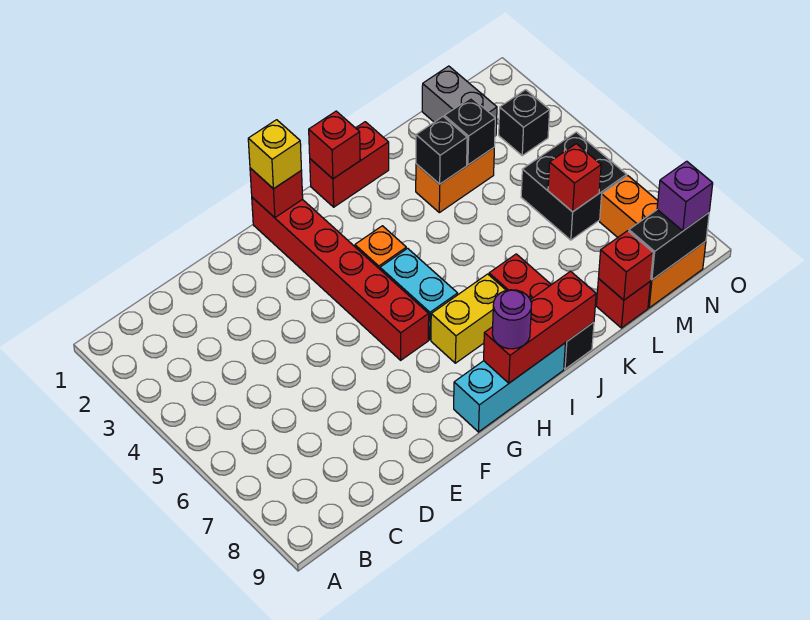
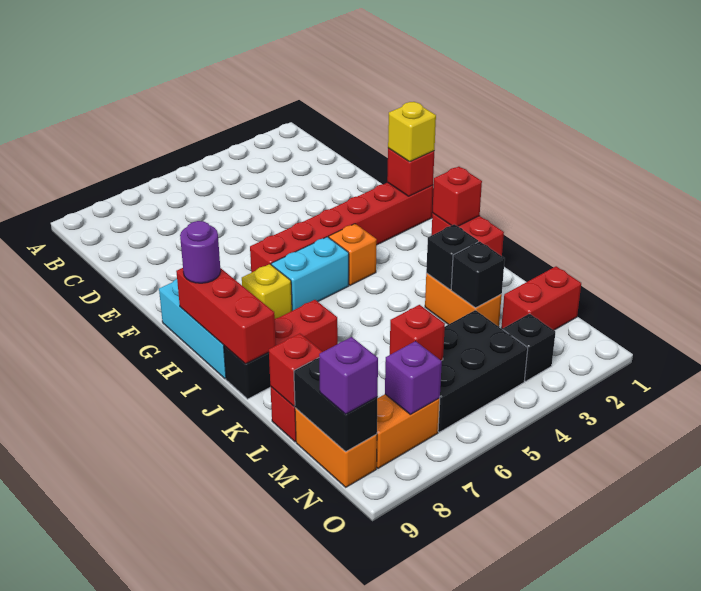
yellow brick H7:I7 level 1 -> yellow brick H7 level 1
grey brick M1:M2 level 1 -> red brick M1:M2 level 1
black brick M5:N6 level 1 -> black brick M4:N6 level 1
none -> purple brick N7 level 2

